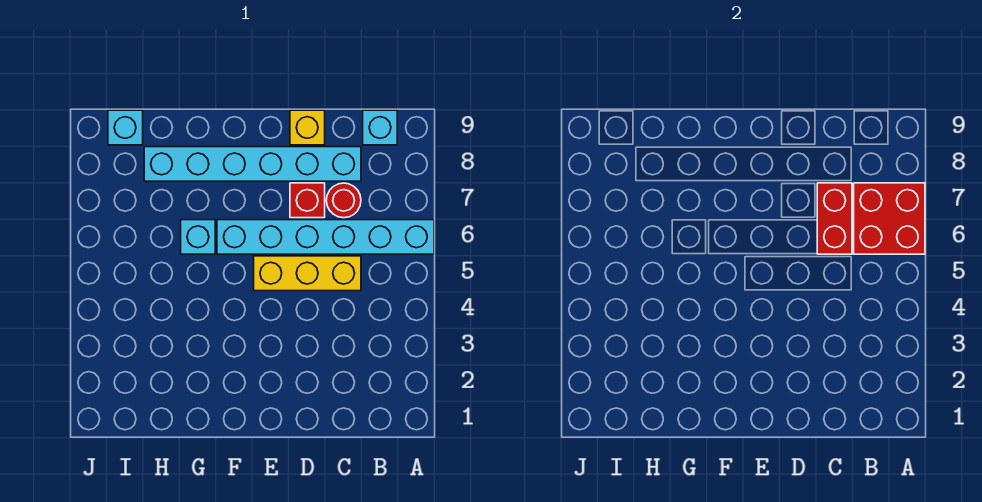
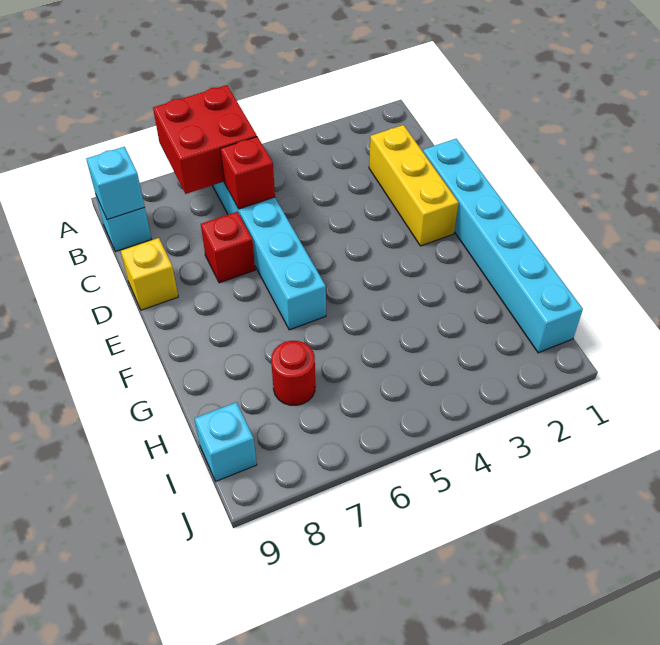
yellow brick C5:E5 level 1 -> yellow brick C2:E2 level 1
red brick C6:C7 level 2 -> red brick C6 level 2
red round brick C7 level 1 -> red round brick H7 level 1
cyan brick C8:H8 level 1 -> cyan brick D1:I1 level 1
cyan brick G6 level 1 -> cyan brick B9 level 2

